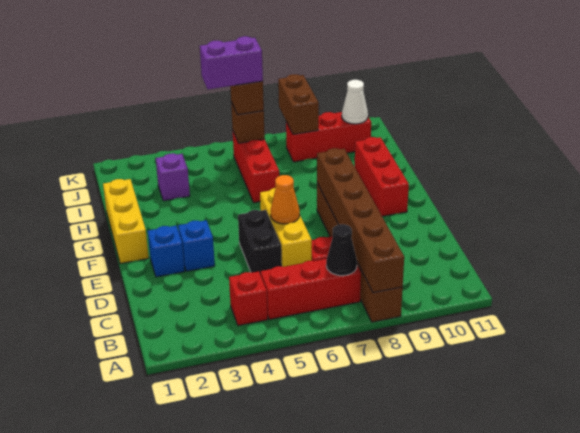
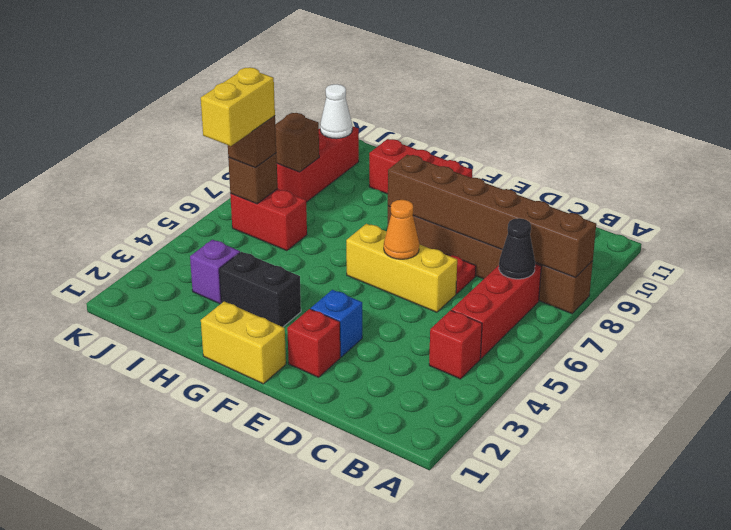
black brick D5:E5 level 1 -> black brick G3:H3 level 1
blue brick E2 level 1 -> red brick E2 level 1
yellow brick F1:H1 level 1 -> yellow brick F1:G1 level 1
red brick H6:J6 level 1 -> red brick I6:J6 level 1
purple brick J5:J6 level 4 -> yellow brick J5:J6 level 4
brown brick J8:K8 level 2 -> brown brick J8 level 2

